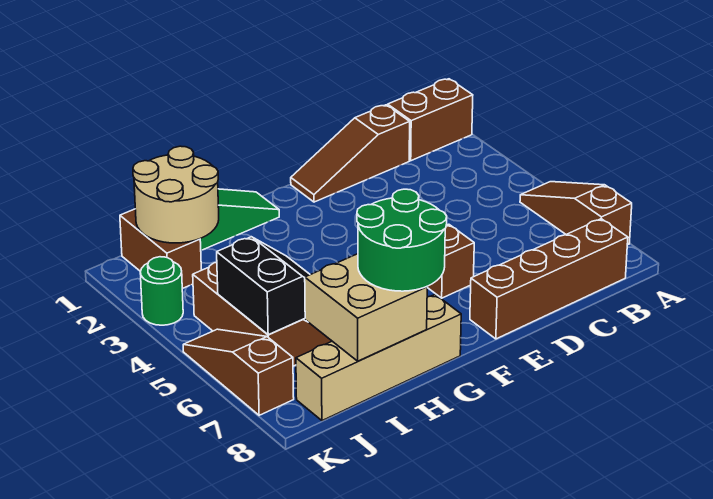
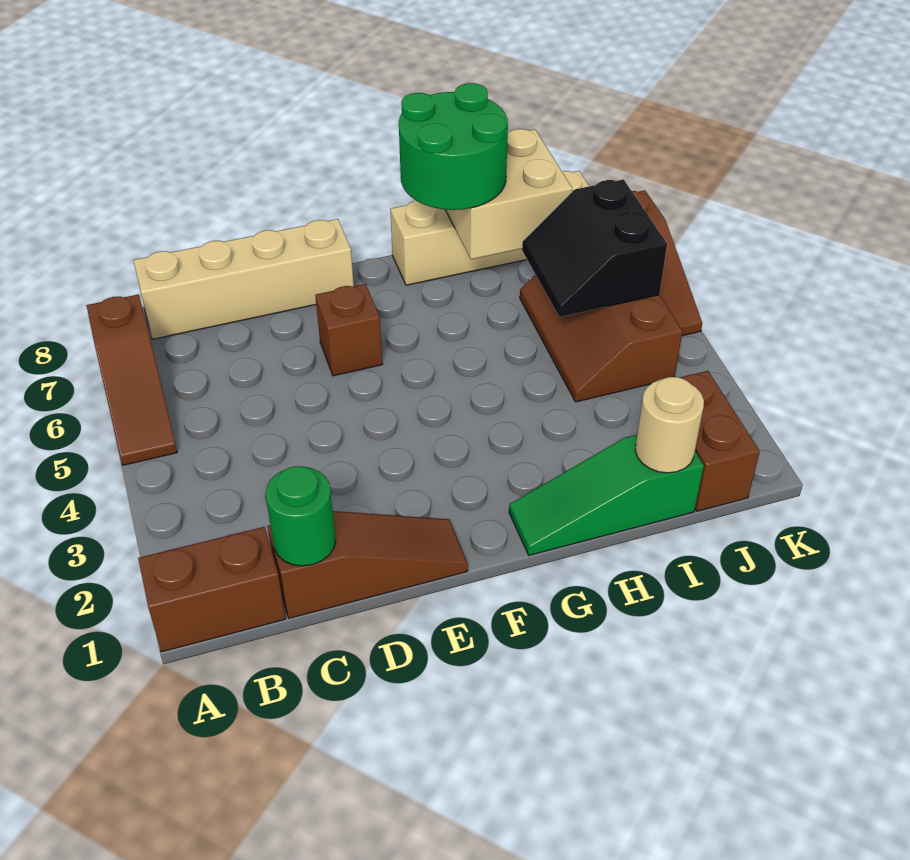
brown brick B8:E8 level 1 -> tan brick B8:E8 level 1
tan round brick I1:J2 level 2 -> tan round brick I1 level 2
green round brick K3 level 1 -> green round brick C1 level 2

